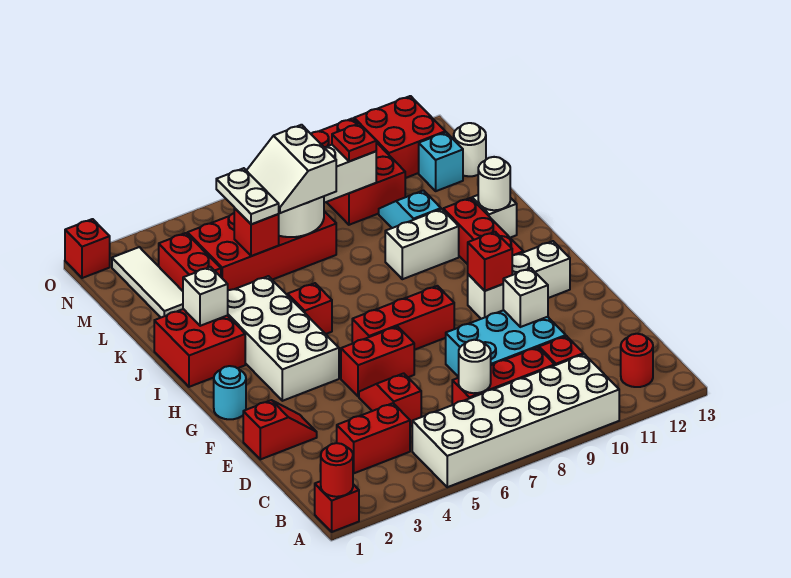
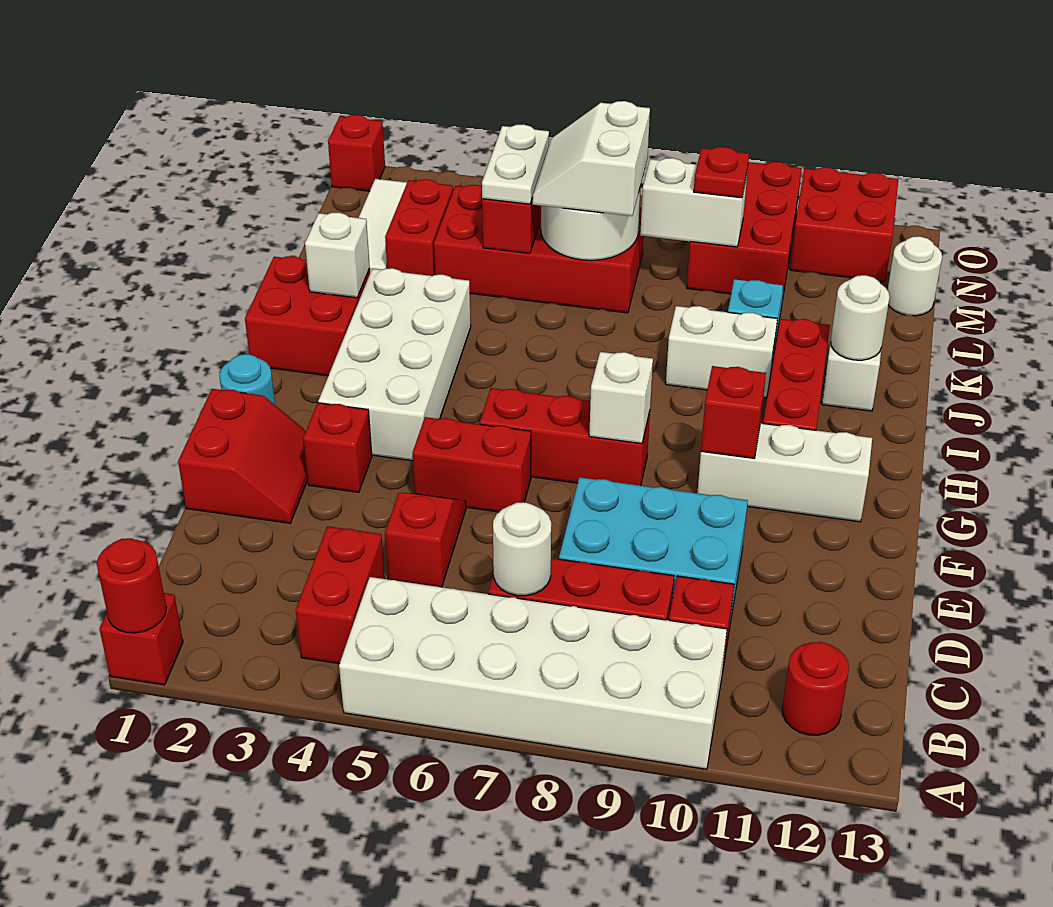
red brick C3:C4 level 1 -> red brick B4:C4 level 1
red slope E1:E2 level 1 top 1 -> red slope E1:F2 level 1 top 1
white brick E10 level 2 -> white brick G8 level 2
red brick I5 level 1 -> red brick F3 level 1
cyan brick M12 level 1 -> none

